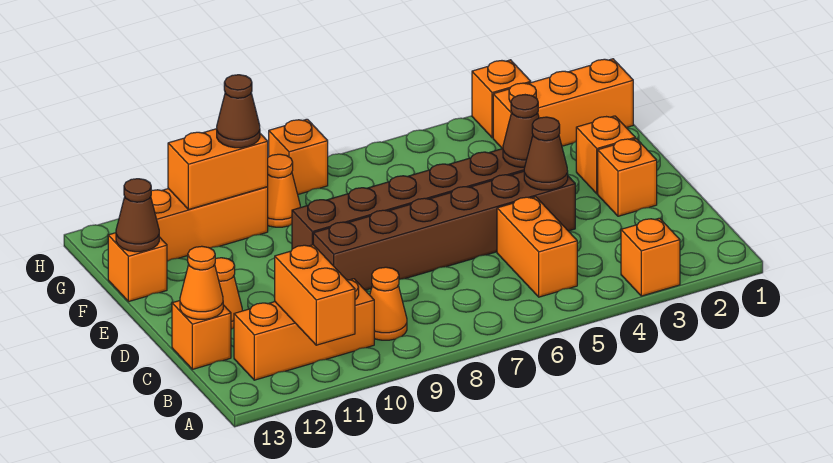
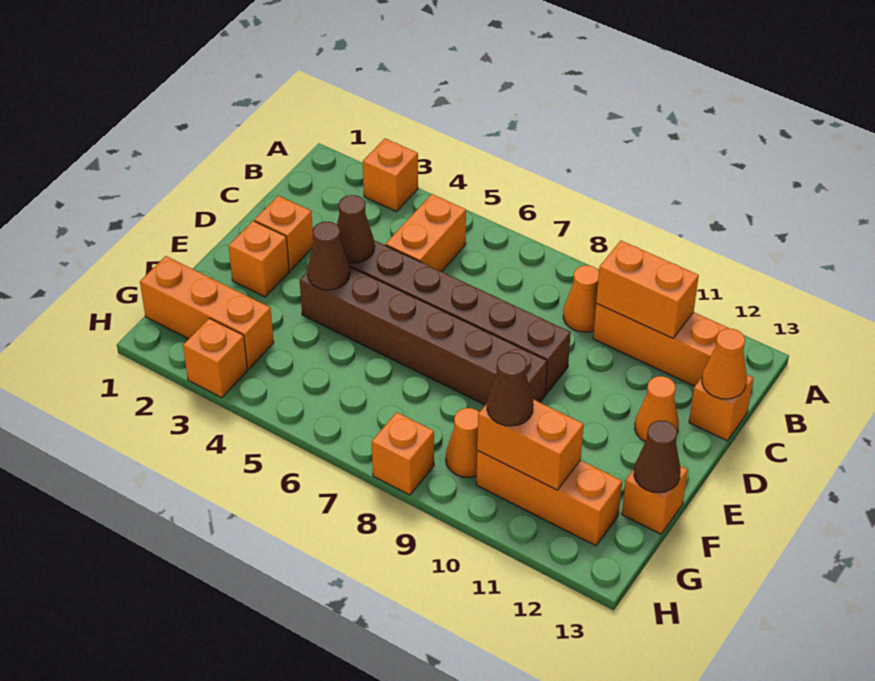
orange brick A11:B11 level 2 -> orange brick B10:B11 level 2

